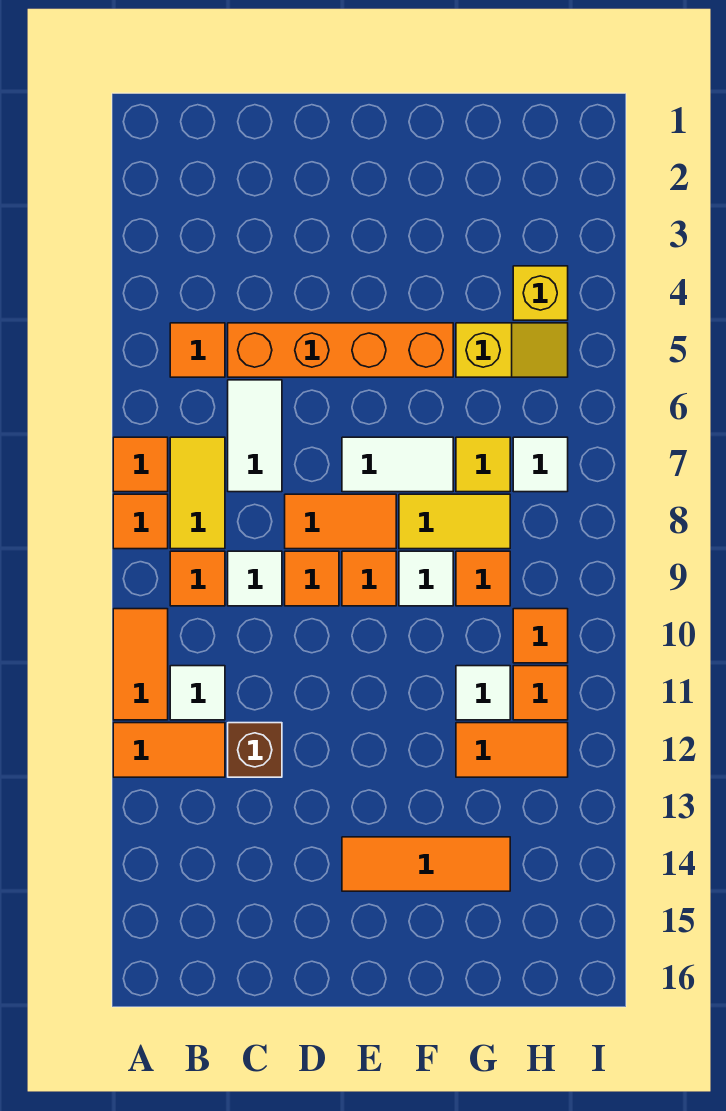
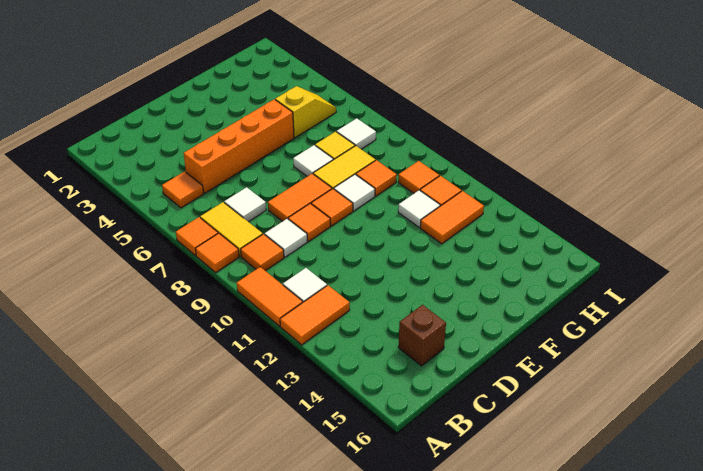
white tile C6:C7 level 1 -> white tile C7 level 1
brown brick C12 level 1 -> brown brick C15 level 1
white tile E7:F7 level 1 -> white tile F7 level 1
orange tile E14:G14 level 1 -> none
yellow brick H4 level 1 -> none

